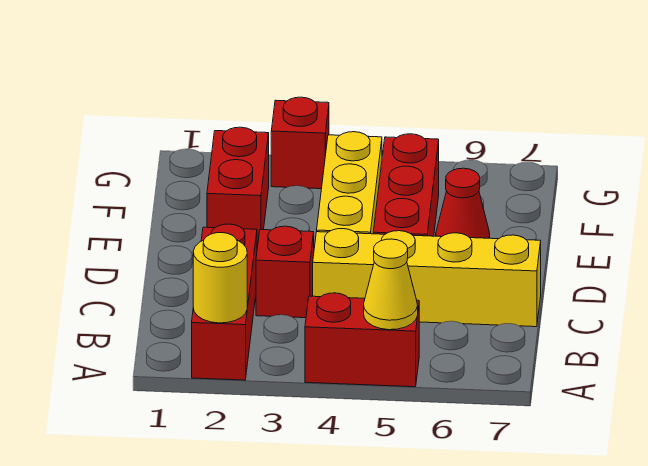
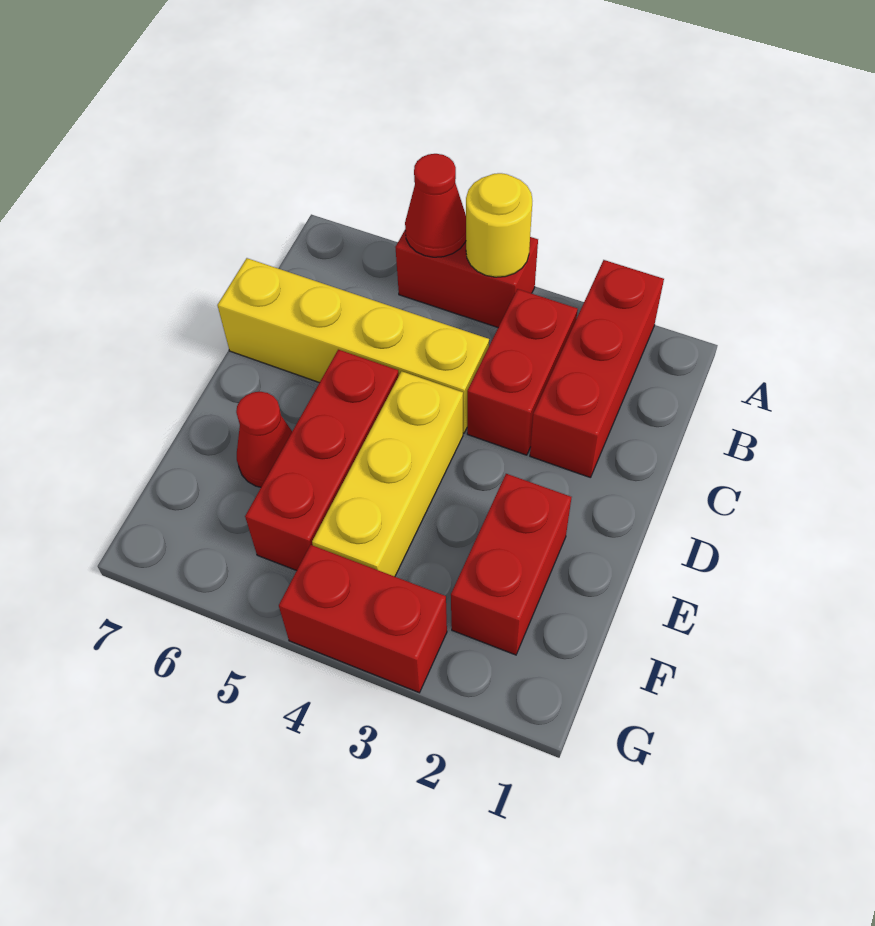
yellow round brick A2 level 2 -> yellow round brick A4 level 2
yellow cone A5 level 2 -> red cone A5 level 2
red brick C3 level 1 -> red brick B3:C3 level 1
red brick G3 level 1 -> red brick G3:G4 level 1

